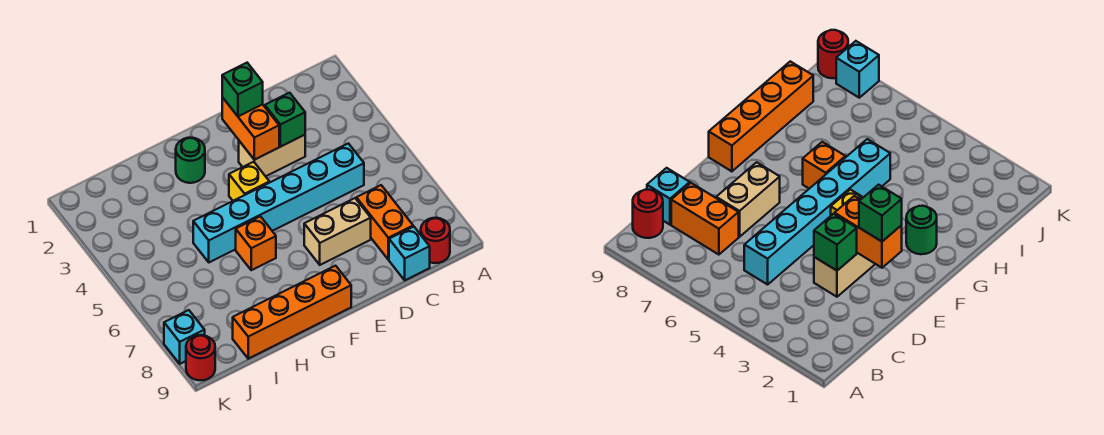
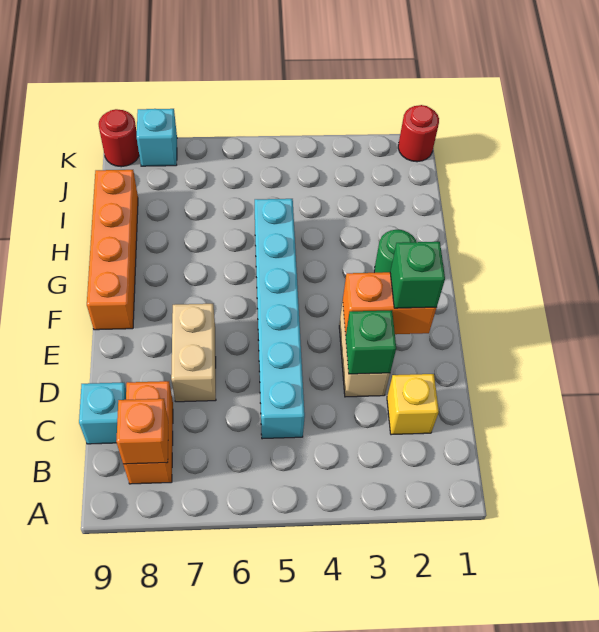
red round brick B9 level 1 -> red round brick K1 level 1
orange brick C7:C8 level 1 -> orange brick B8:C8 level 1
yellow brick F4 level 1 -> yellow brick C2 level 1
orange brick G6 level 1 -> orange brick B8 level 2

